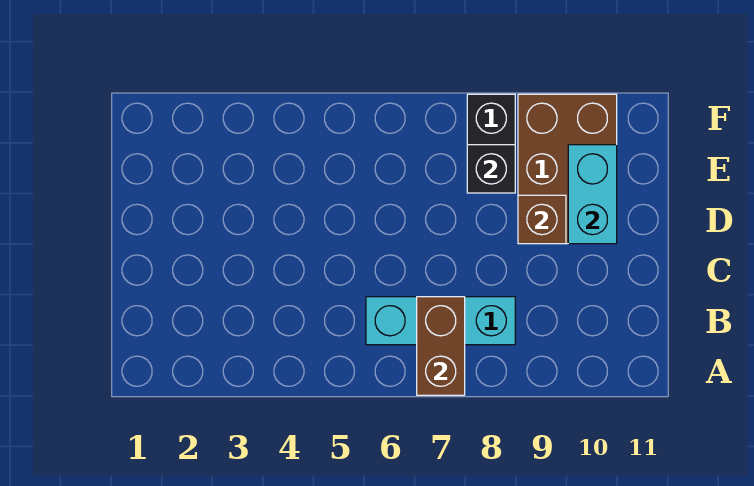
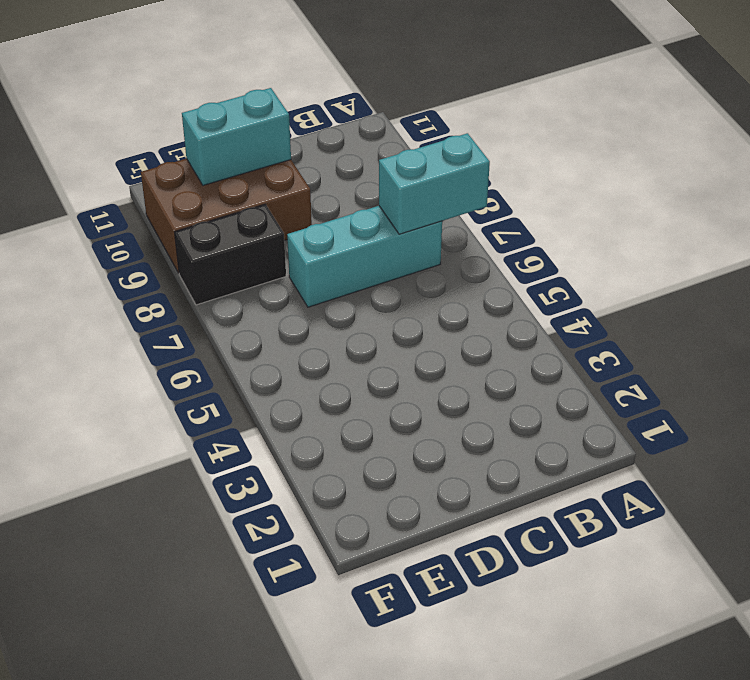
brown brick A7:B7 level 2 -> cyan brick A7:B7 level 2
cyan brick B6:B8 level 1 -> cyan brick B7:D7 level 1
brown brick D9 level 2 -> none
black brick E8 level 2 -> none

